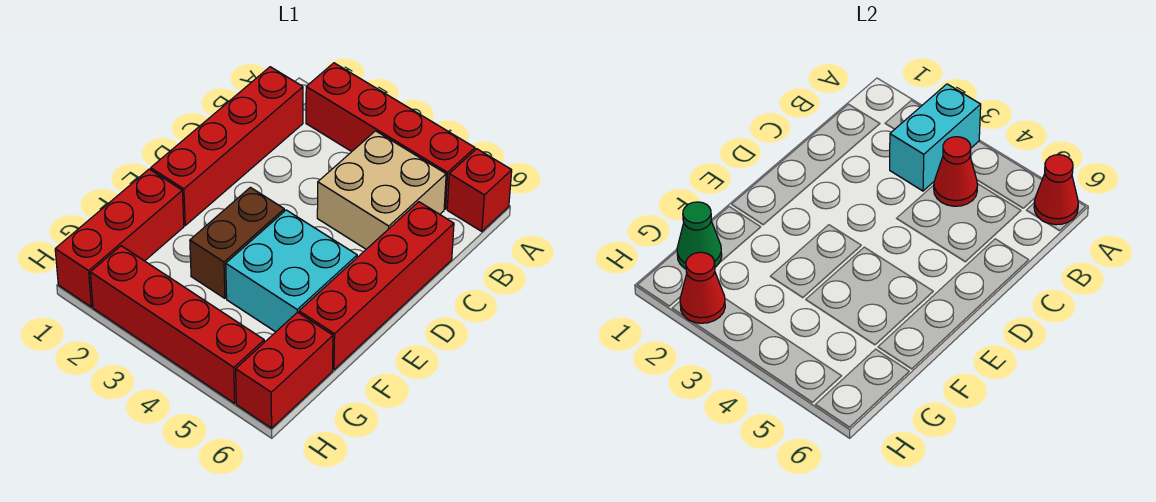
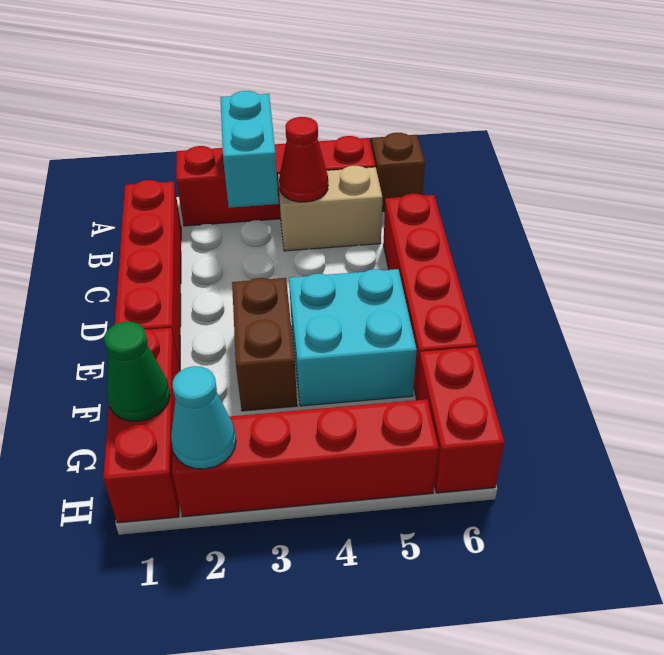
red brick A6 level 1 -> brown brick A6 level 1
red cone A6 level 2 -> none
tan brick B4:C5 level 1 -> tan brick B4:B5 level 1
red cone H2 level 2 -> cyan cone H2 level 2

